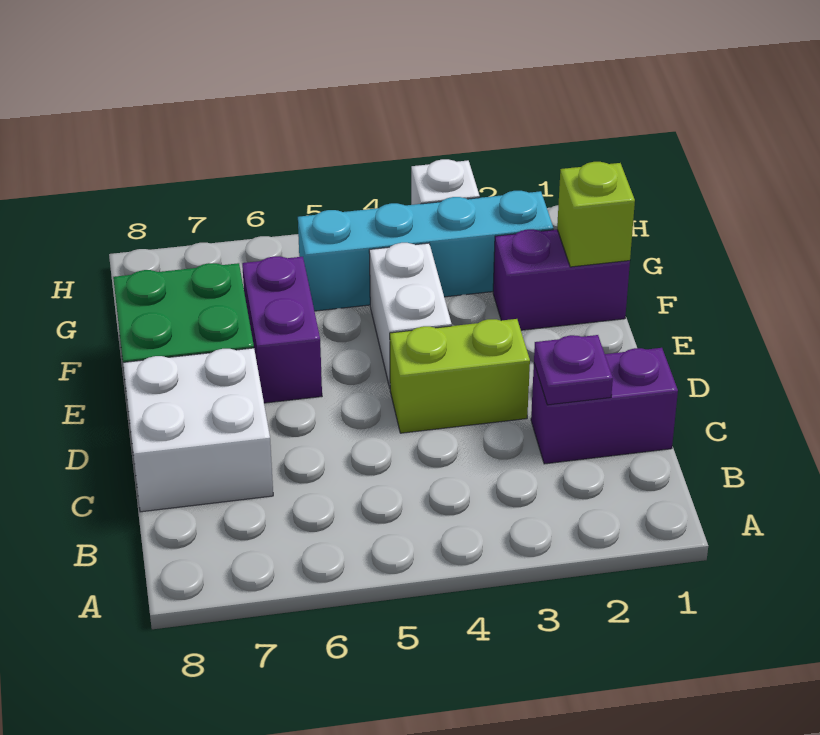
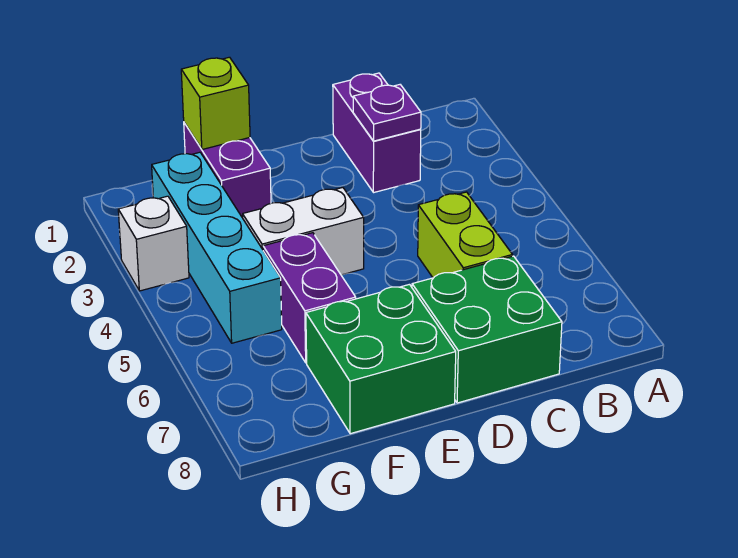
white brick C7:D8 level 1 -> green brick C7:D8 level 1
lime brick D3:D4 level 1 -> lime brick C5:C6 level 1
purple brick E6:F6 level 1 -> purple brick F5:F6 level 1

